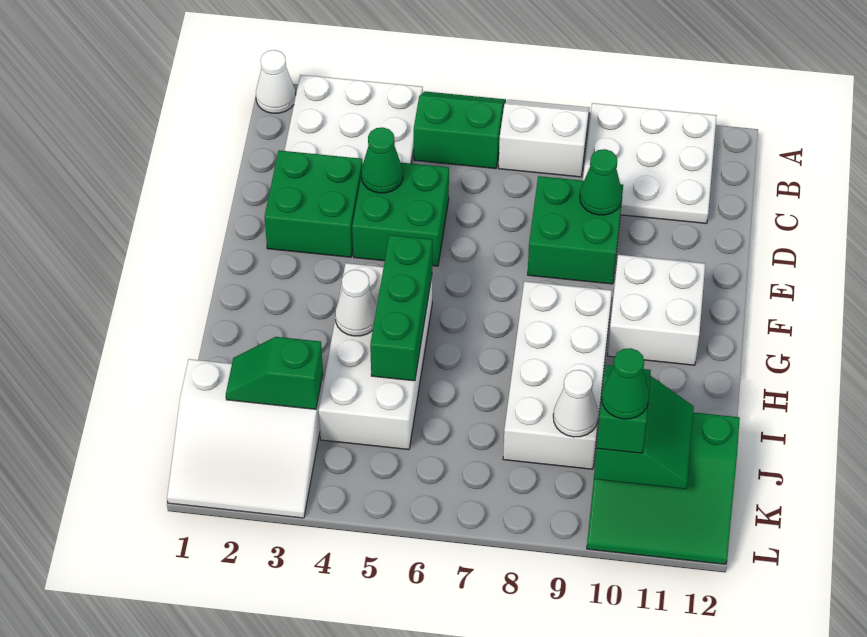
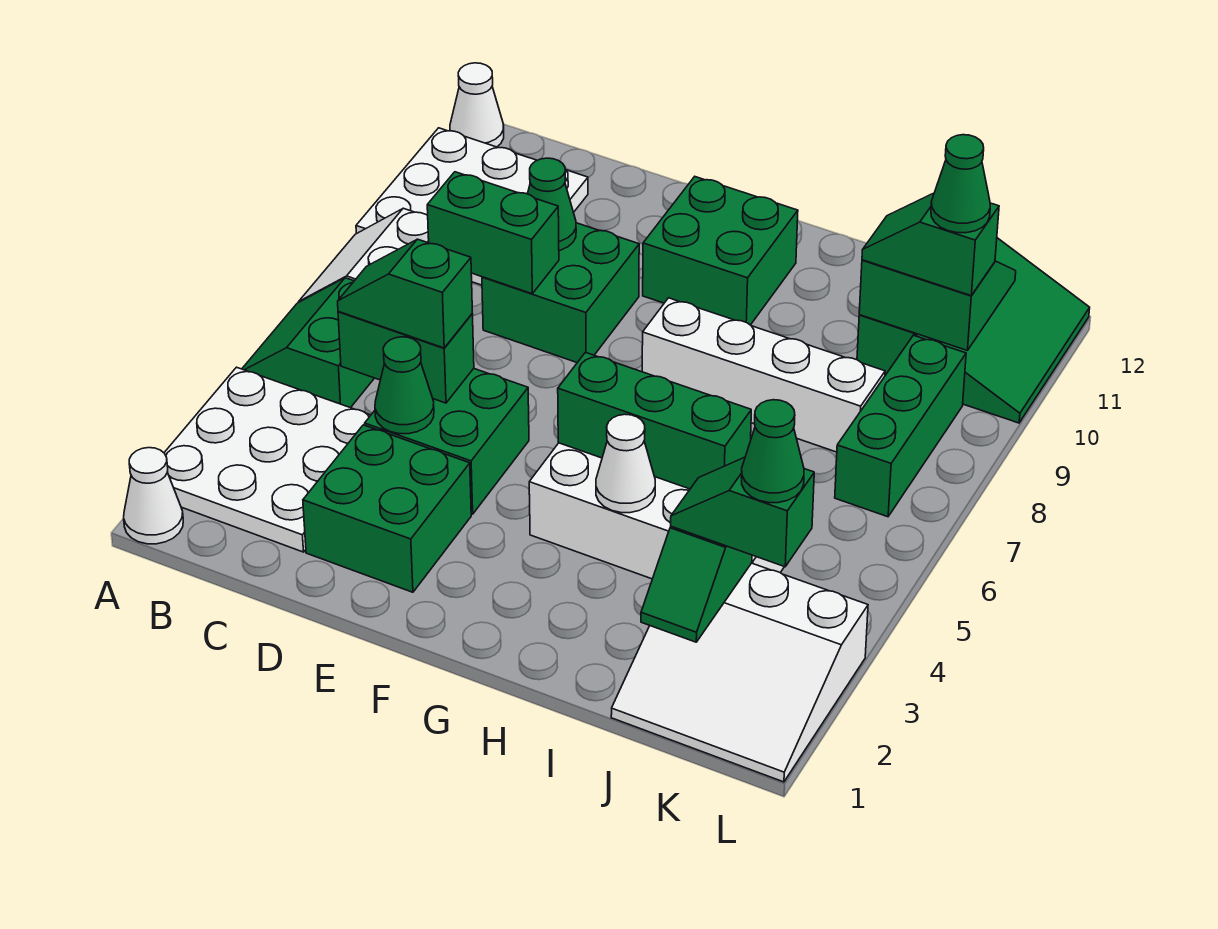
none -> green brick C5:D5 level 2
none -> green slope C5:D5 level 3 top D
none -> green brick C8:D8 level 2
white brick F10:G11 level 1 -> green brick F10:G11 level 1
white brick G8:J9 level 1 -> white brick G8:J8 level 1
white slope J1:L3 level 1 top J -> white slope J1:L3 level 1 top 3
none -> green slope J3:K3 level 3 top K
white cone J9 level 2 -> white cone A12 level 1
none -> green cone K3 level 4
none -> green brick K7:K9 level 1

